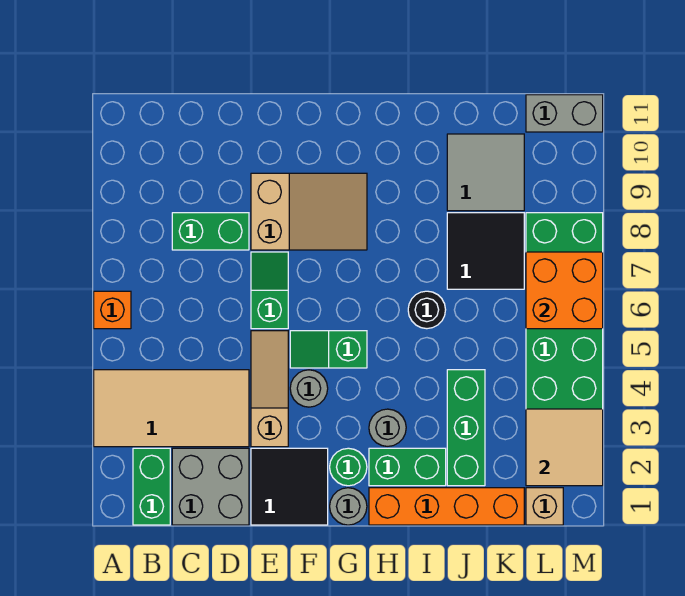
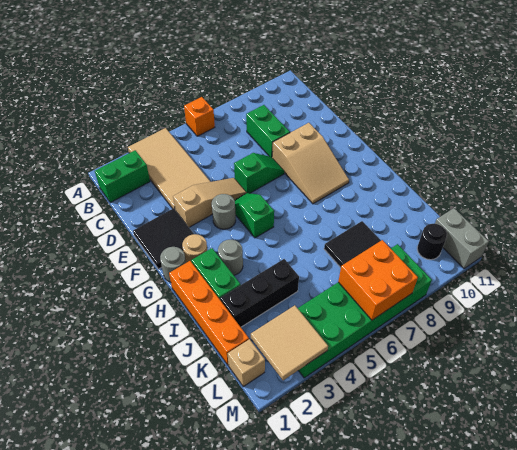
grey brick C1:D2 level 1 -> none
green round brick G2 level 1 -> tan round brick G2 level 1
black round brick I6 level 1 -> black round brick L10 level 1
green brick J2:J4 level 1 -> black brick J2:J4 level 1
grey tile J9:K10 level 1 -> none

